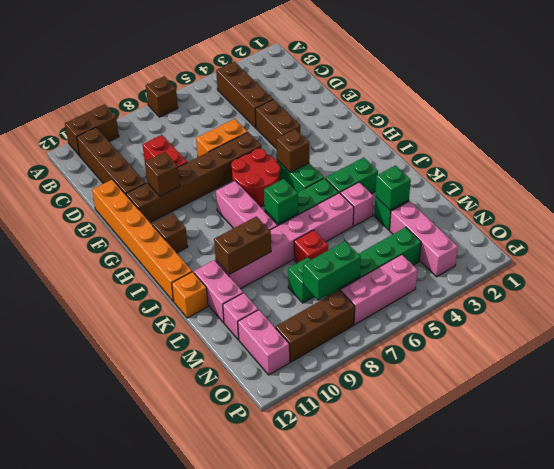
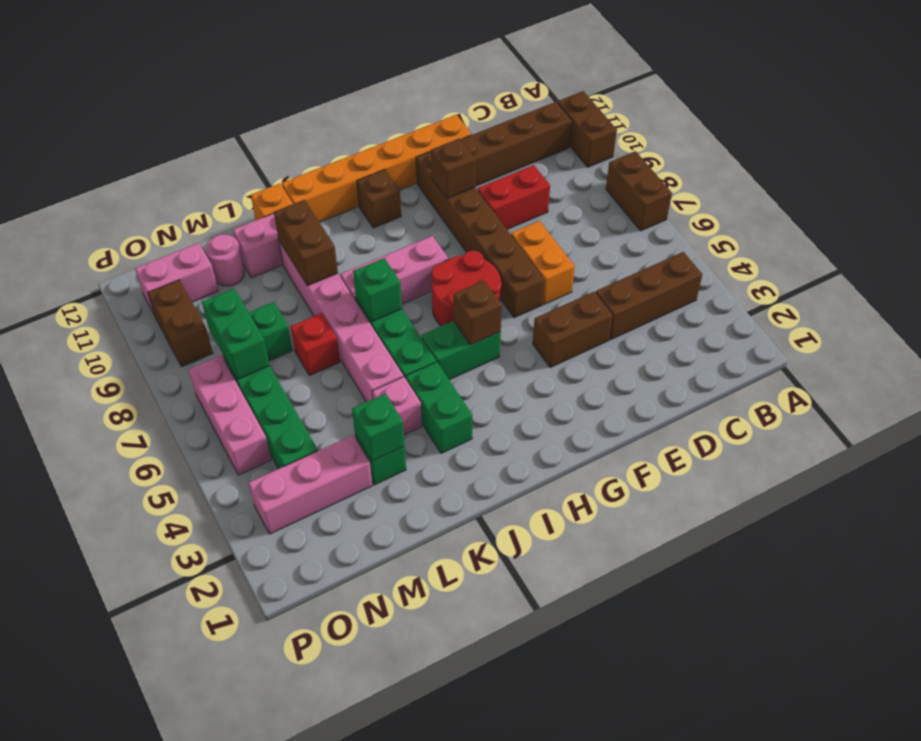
brown brick A7 level 1 -> brown brick A7:A8 level 1
pink brick M11 level 1 -> pink round brick M11 level 1
brown brick O8:O10 level 1 -> brown brick O9:O10 level 1

